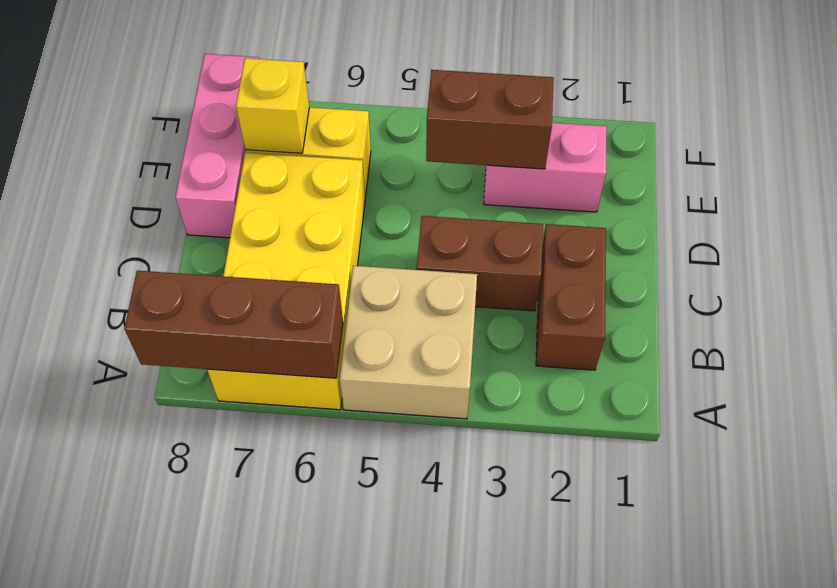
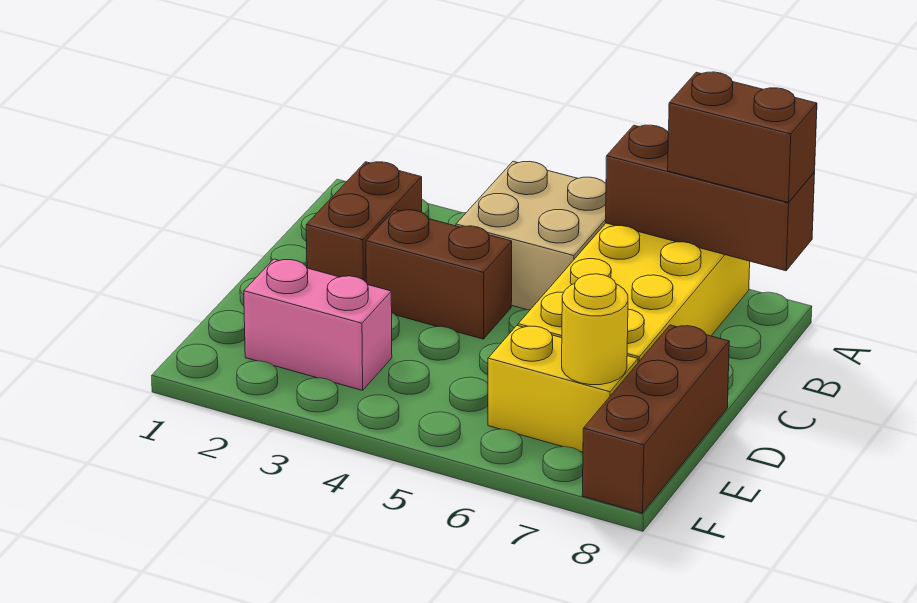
pink brick D8:F8 level 1 -> brown brick D8:F8 level 1
brown brick E3:E4 level 2 -> brown brick A7:A8 level 3
yellow brick E7 level 2 -> yellow round brick E7 level 2

